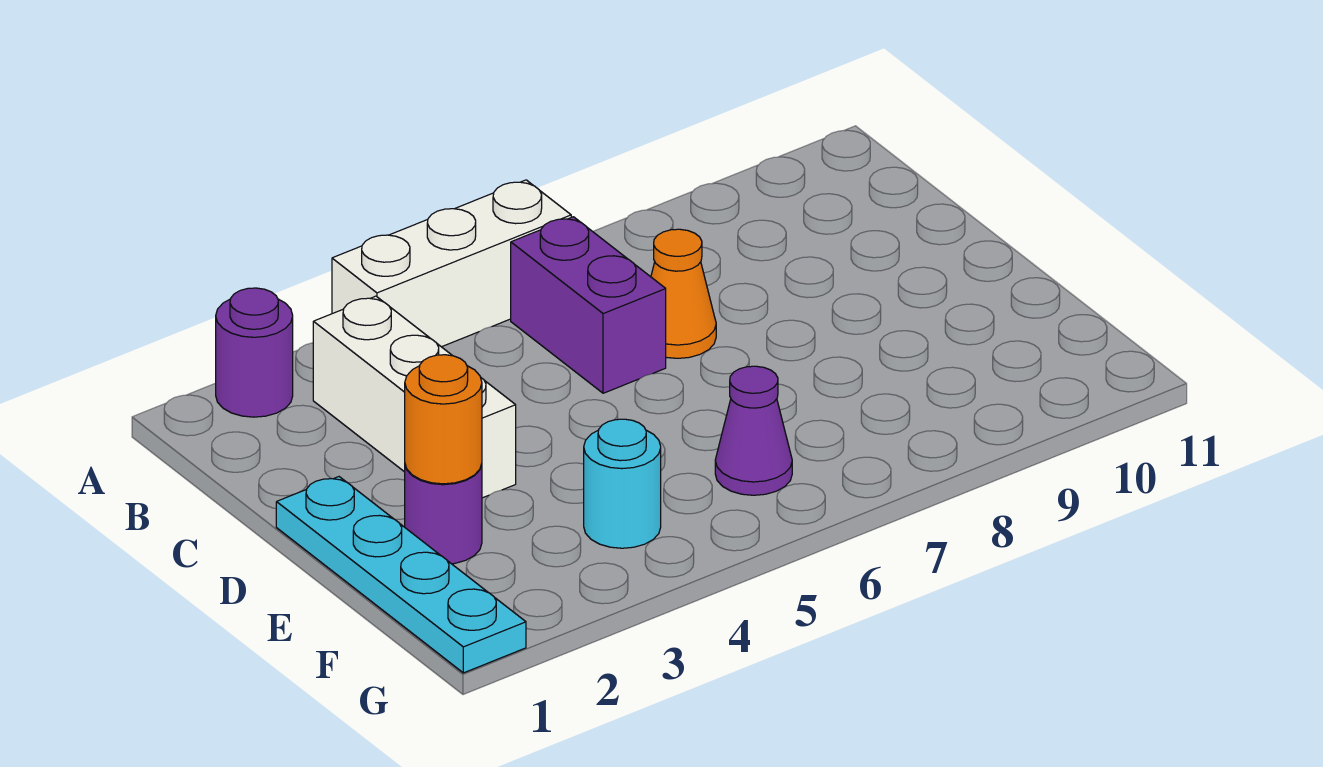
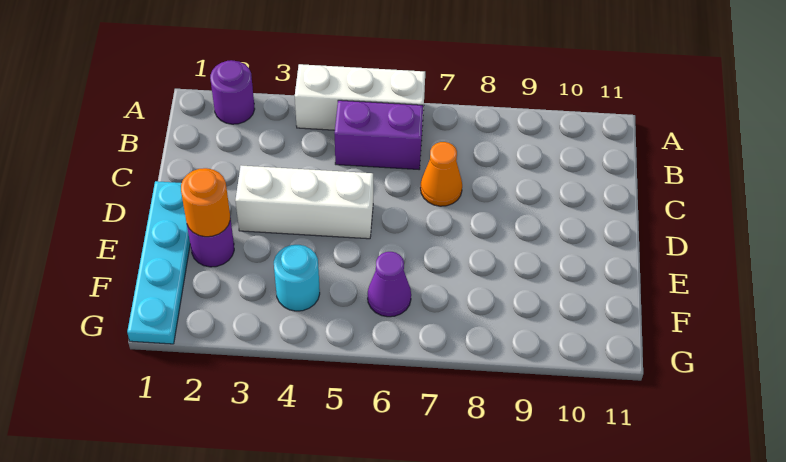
white brick B3:D3 level 1 -> white brick D3:D5 level 1
purple brick B6:C6 level 1 -> purple brick B5:B6 level 1

